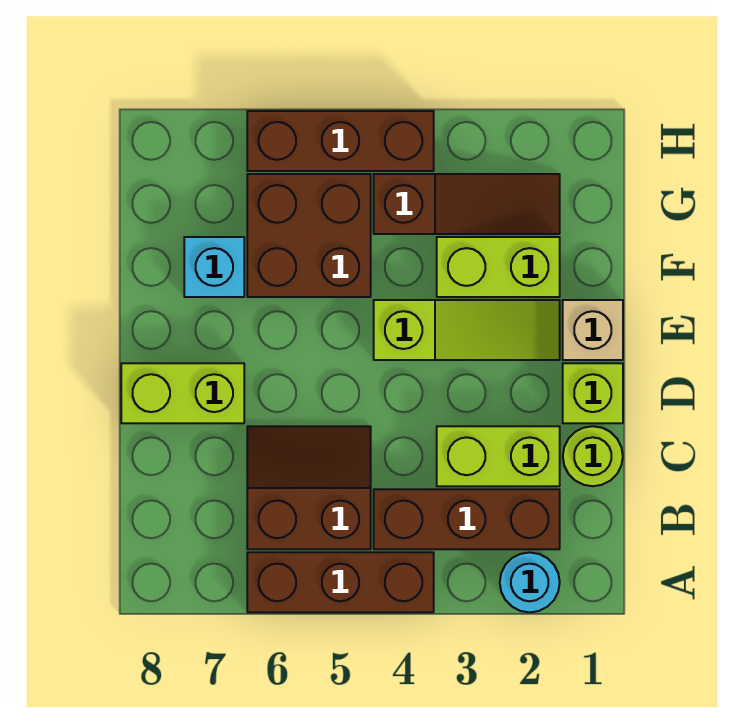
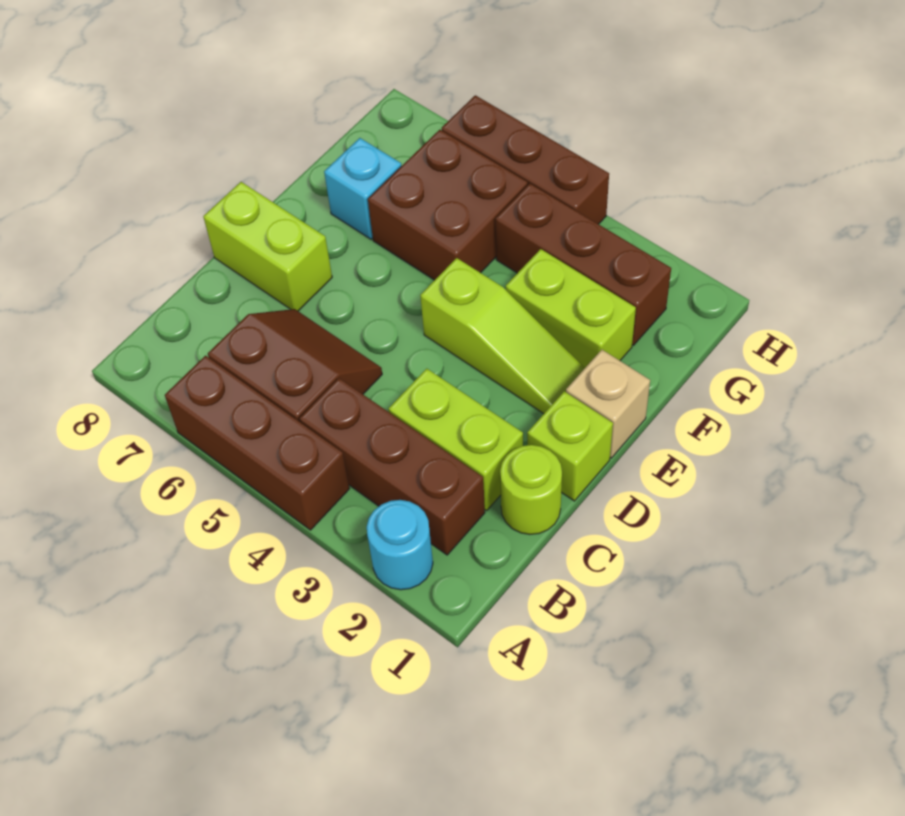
brown slope G2:G4 level 1 top 4 -> brown brick G2:G4 level 1

